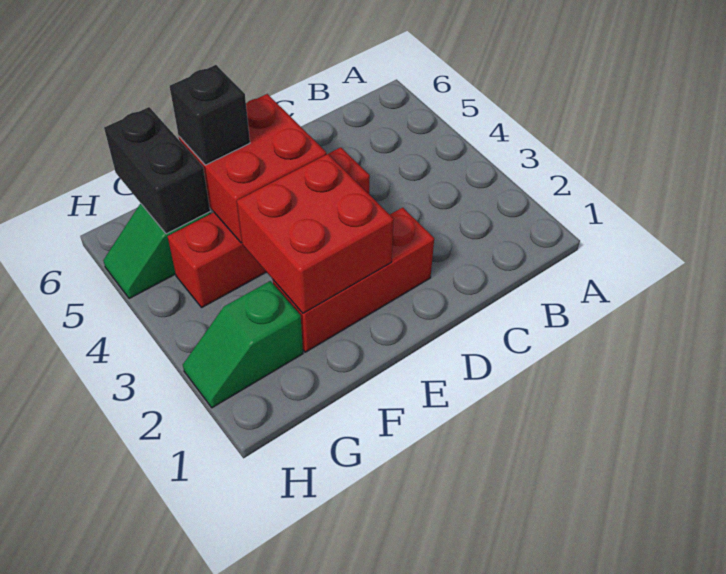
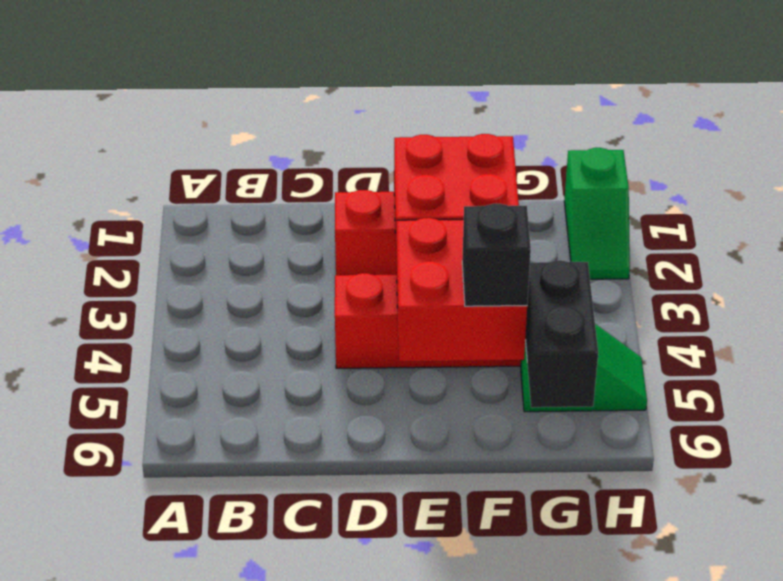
green slope G2:H2 level 1 top G -> green slope H1:H2 level 1 top 1

